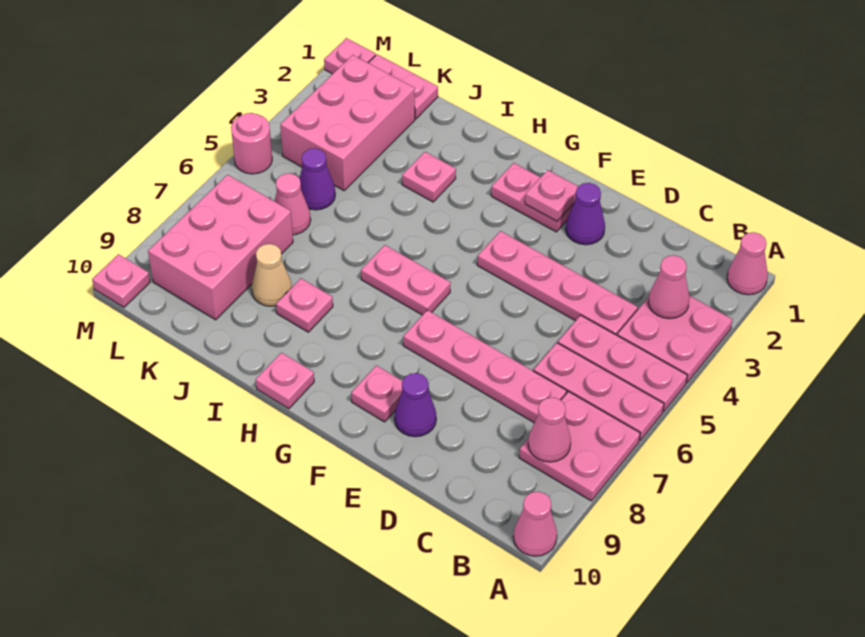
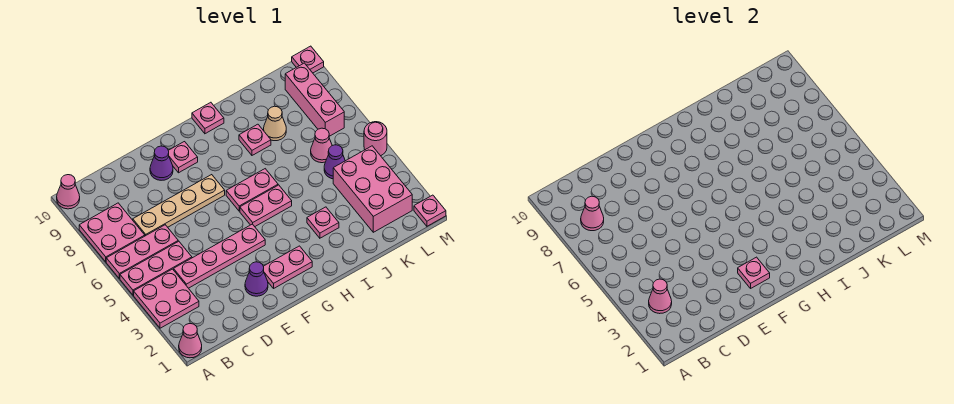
pink plate C7:F7 level 1 -> tan plate C7:F7 level 1
pink plate K1:L1 level 1 -> pink plate G5:H5 level 1
pink brick K7:L9 level 1 -> pink brick L7:L9 level 1

